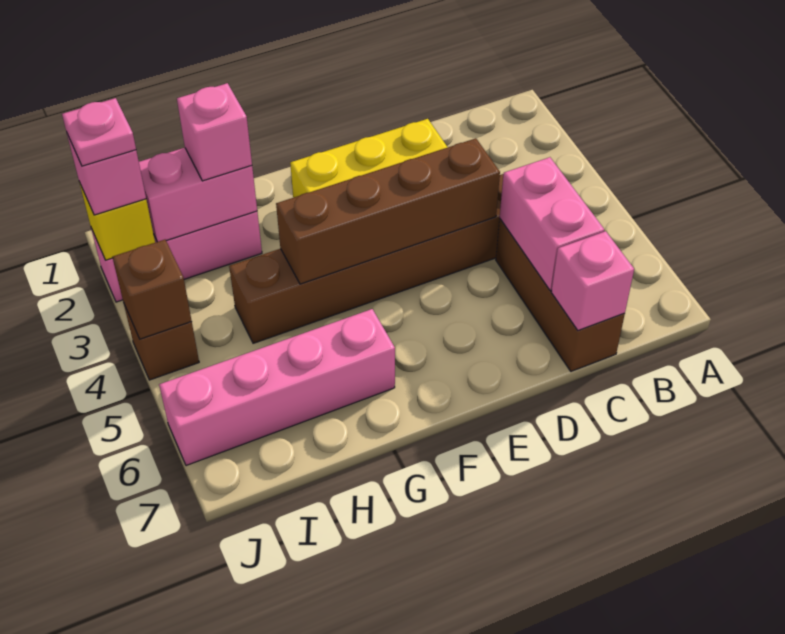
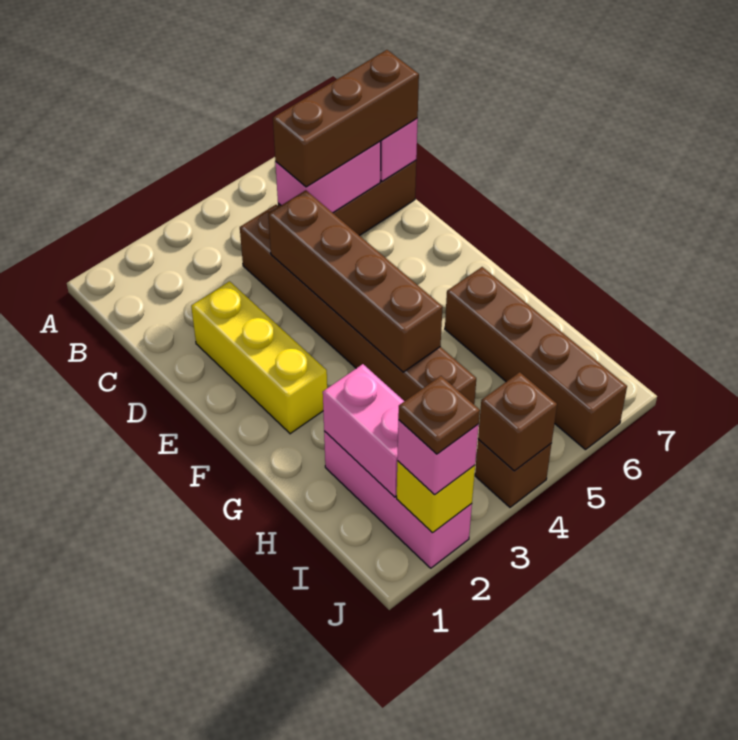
none -> brown brick C5:C7 level 3
pink brick G6:J6 level 1 -> brown brick G6:J6 level 1
pink brick H2 level 3 -> none
pink plate J2 level 4 -> brown plate J2 level 4

